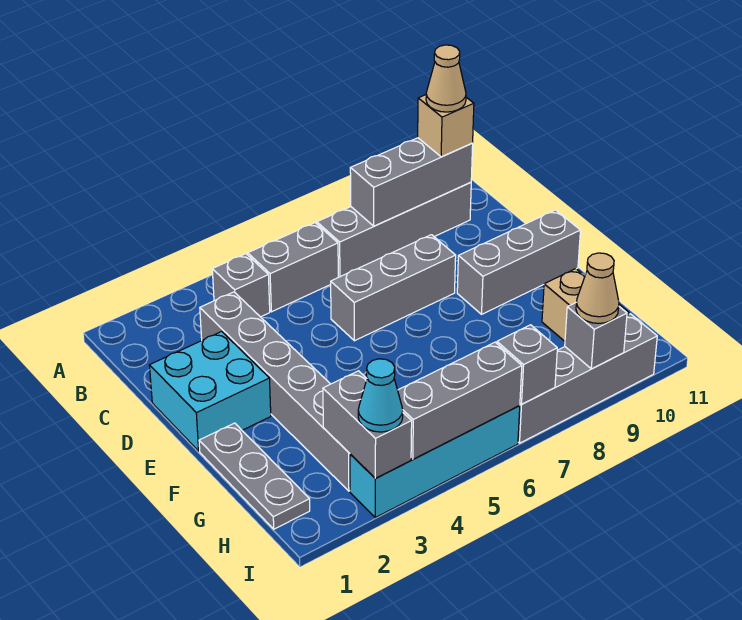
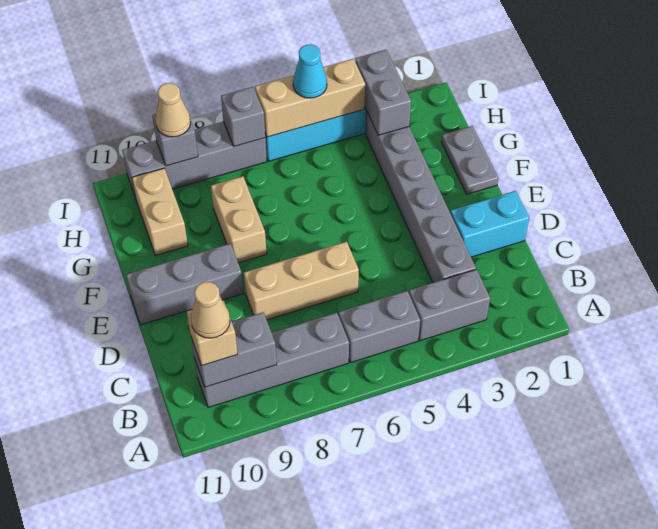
grey brick B4 level 1 -> grey brick B3:B4 level 1
grey brick B8:B10 level 2 -> grey brick B9:B10 level 2
cyan brick D1:E2 level 1 -> cyan brick D1:D2 level 1
grey brick D6:D8 level 1 -> tan brick D6:D8 level 1
grey plate F1:H1 level 1 -> grey plate F1:G1 level 1
none -> tan brick F8:G8 level 1
cyan cone I3 level 3 -> cyan cone I5 level 3
grey brick I4:I6 level 2 -> tan brick I4:I6 level 2

